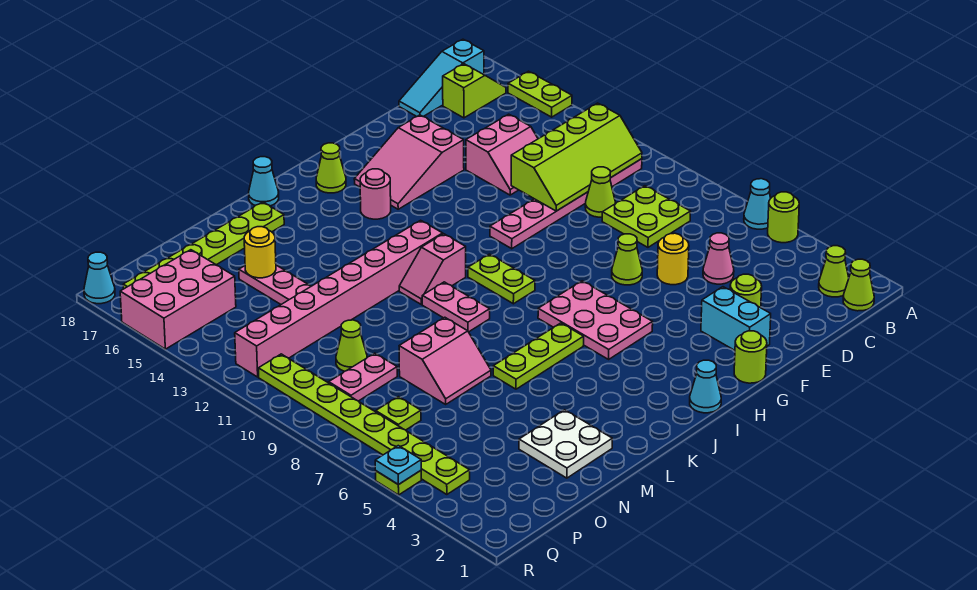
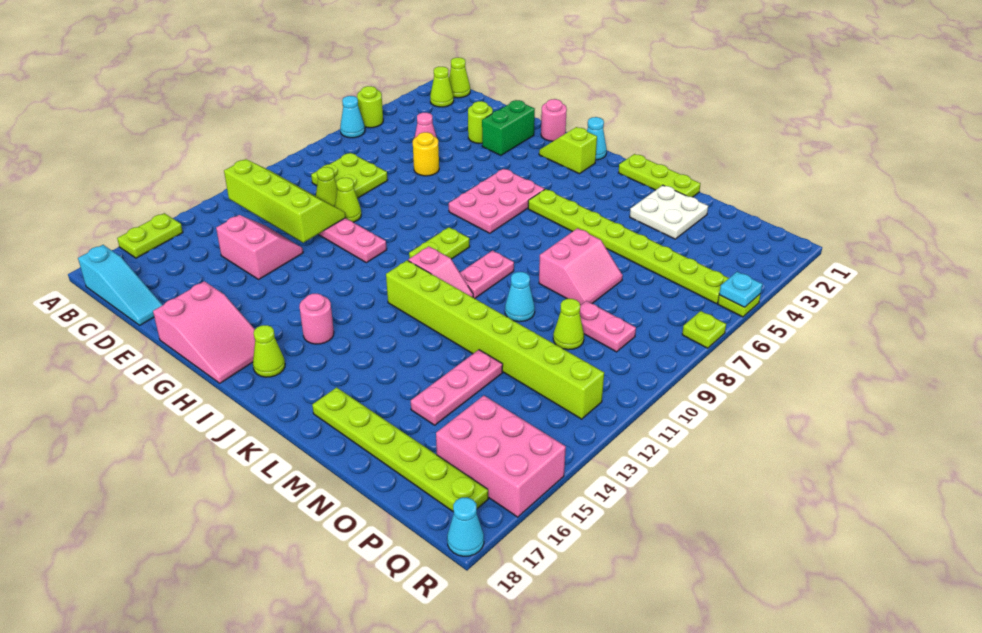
lime slope B17:C17 level 1 top C -> lime slope H2:I2 level 1 top I
cyan brick F2:F3 level 1 -> green brick F2:F3 level 1
lime cone F7 level 1 -> lime cone E10 level 1
pink slope F15:H16 level 1 top F -> pink slope F17:H18 level 1 top F
lime round brick G1 level 1 -> pink round brick G1 level 1
lime plate J6:L6 level 1 -> lime plate K1:M1 level 1
pink brick J12:Q12 level 1 -> lime brick J12:Q12 level 1
cyan cone K18 level 1 -> cyan cone M10 level 1
pink slope M7:N8 level 1 top 8 -> pink slope M7:N8 level 1 top M
yellow round brick N15 level 2 -> none
lime plate P7 level 1 -> lime plate R7 level 1
lime plate Q4:Q11 level 1 -> lime plate J5:Q5 level 1

